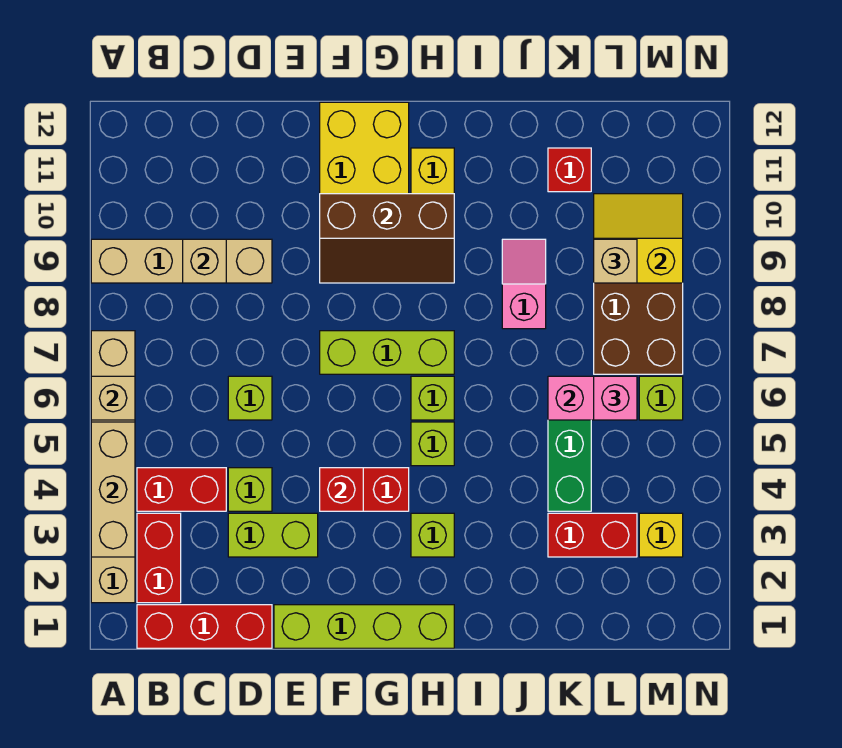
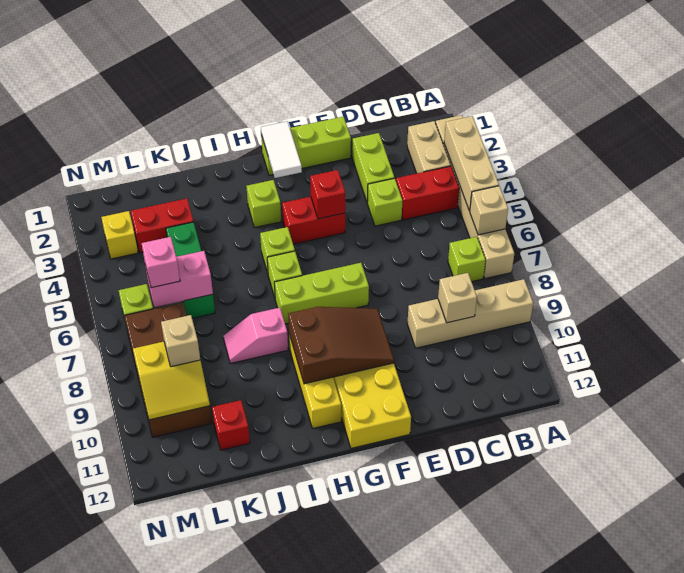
red brick B1:D1 level 1 -> none
red brick B2:B3 level 1 -> tan brick B2:B3 level 1
lime brick D3:E3 level 1 -> lime brick D2:D3 level 1
lime brick D6 level 1 -> lime brick B7 level 1
lime brick E1:H1 level 1 -> lime brick E1:G1 level 1
brown slope F9:H10 level 2 top 10 -> brown slope F9:H10 level 2 top H
none -> white tile G1:G2 level 2
pink slope J8:J9 level 1 top 8 -> pink slope I8:J8 level 1 top I

